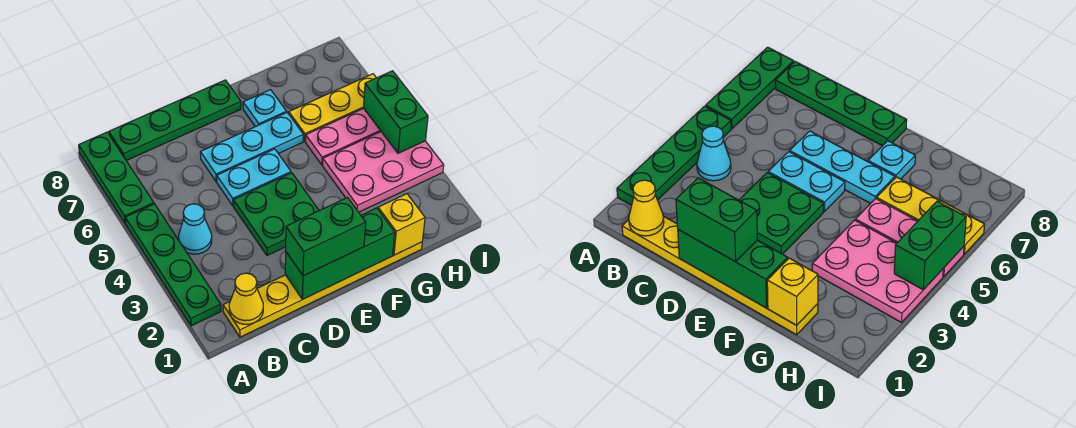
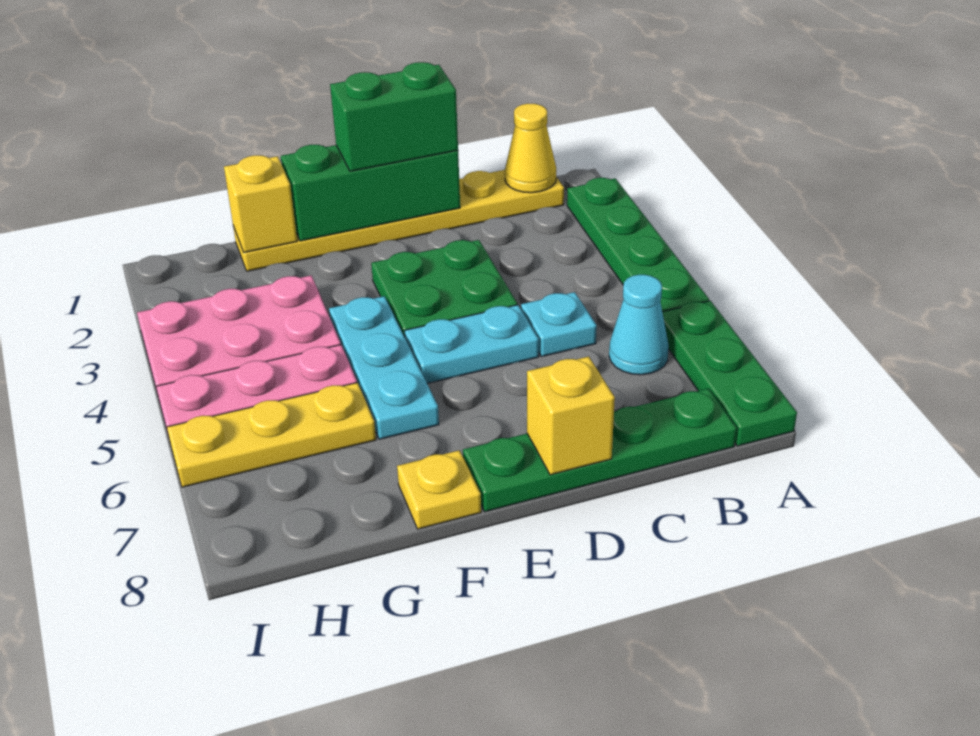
cyan cone B4 level 1 -> cyan cone B6 level 1
cyan plate D6:F6 level 1 -> cyan plate F4:F6 level 1
none -> yellow brick D8 level 2
cyan plate F7 level 1 -> cyan plate C5 level 1
none -> yellow plate F8 level 1
green brick I4:I5 level 2 -> none

